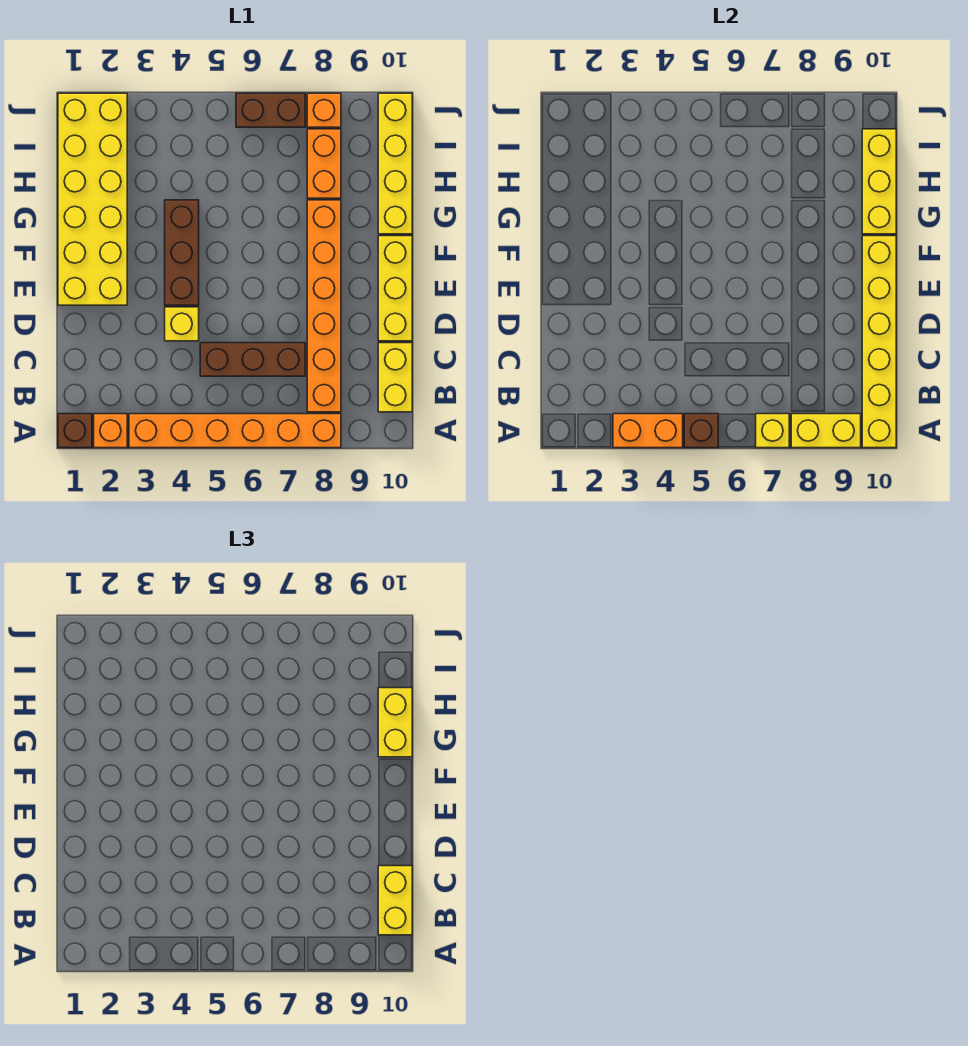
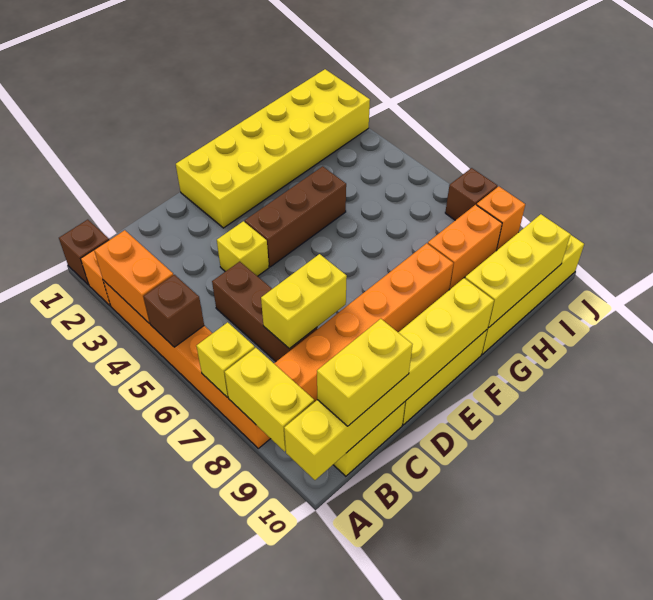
yellow brick G10:H10 level 3 -> yellow brick C7:D7 level 2
brown brick J6:J7 level 1 -> brown brick J7 level 1

